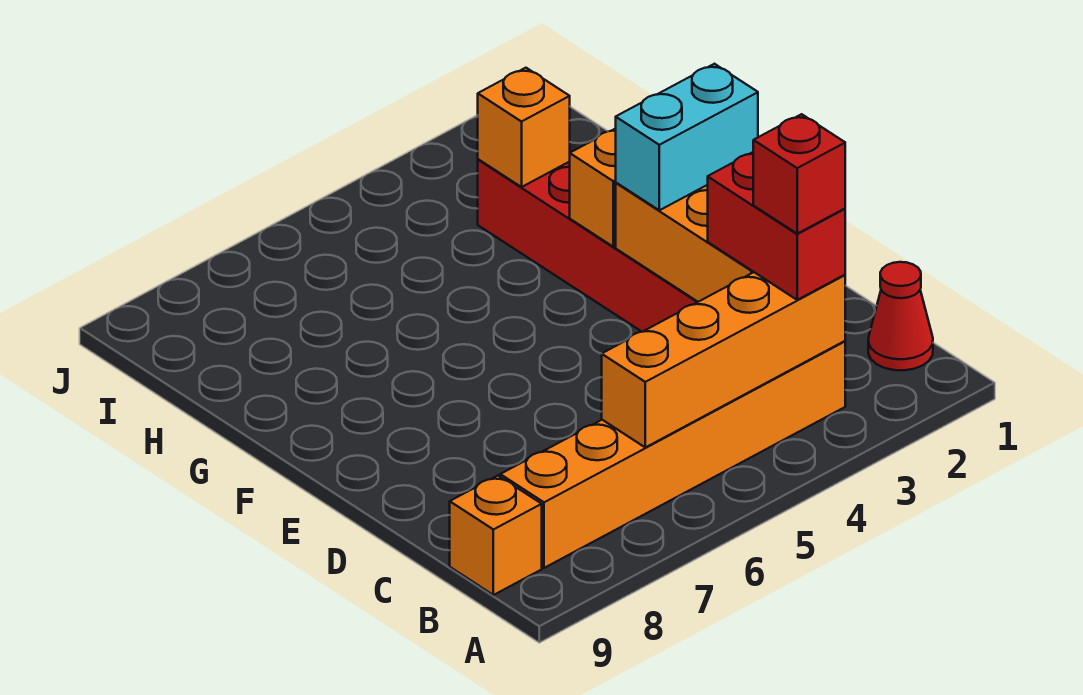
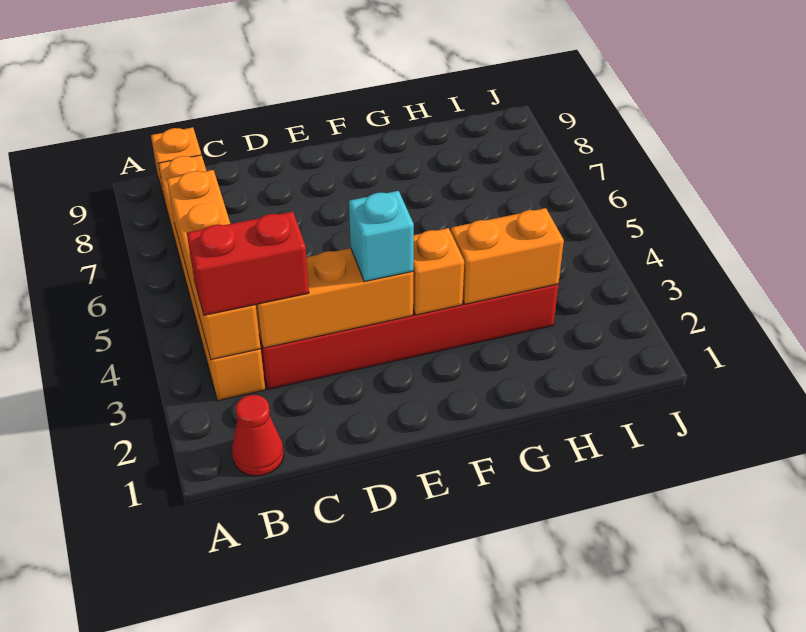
red brick B3 level 4 -> none
cyan brick E2:E3 level 3 -> cyan brick E3 level 3
orange brick H3 level 2 -> orange brick G3:H3 level 2

